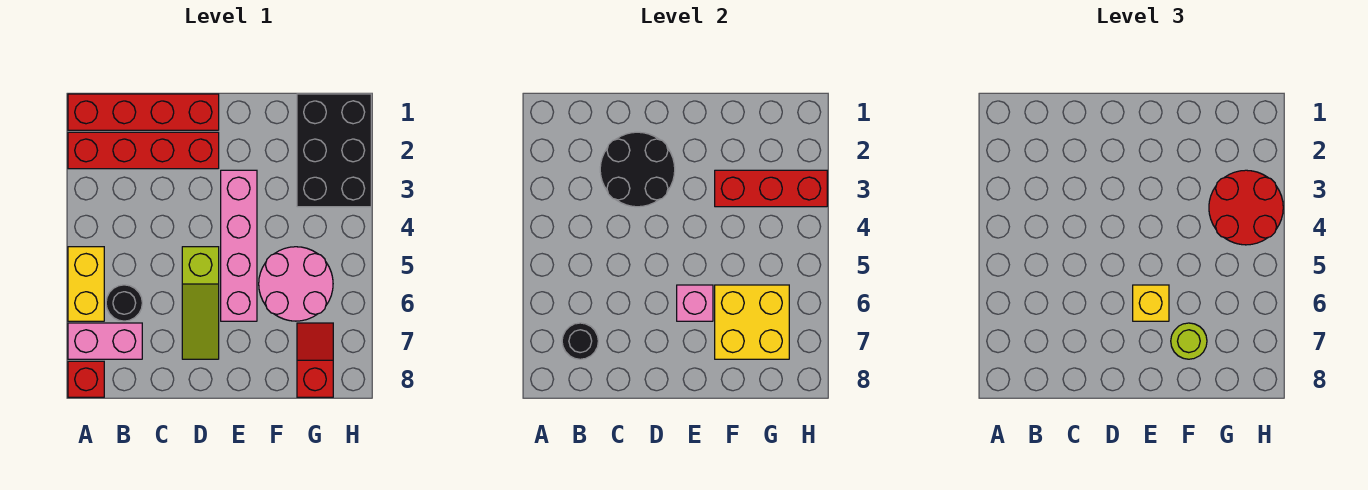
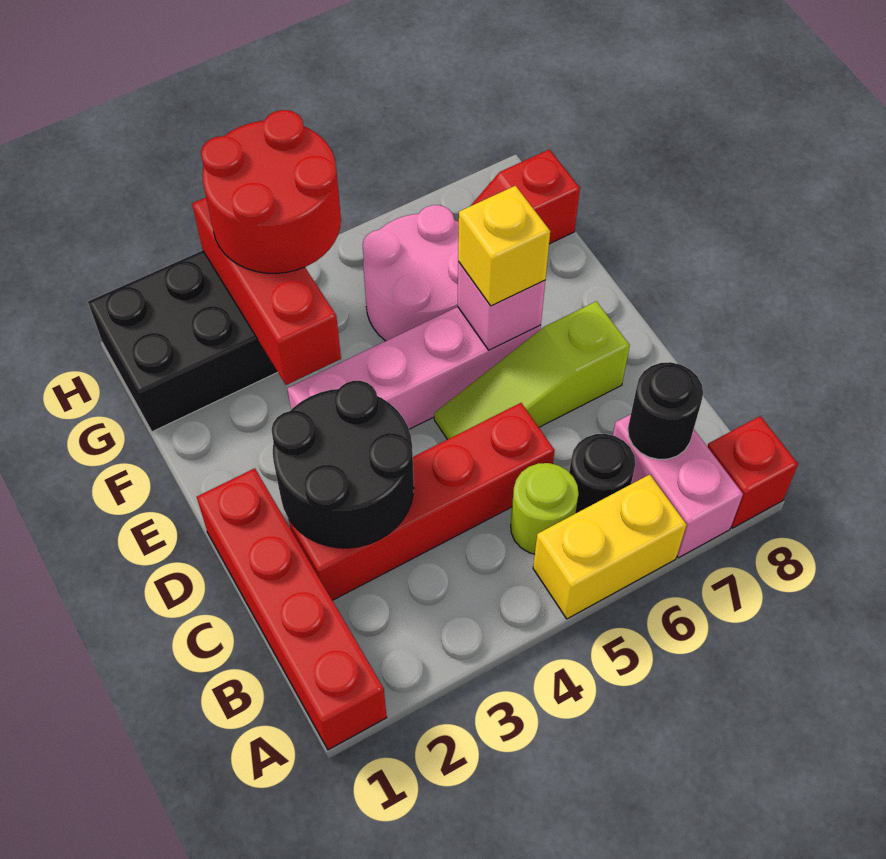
red brick A2:D2 level 1 -> red brick C2:C5 level 1
lime slope D5:D7 level 1 top 5 -> lime slope D5:D7 level 1 top 7
yellow brick F6:G7 level 2 -> none
lime round brick F7 level 3 -> lime round brick B5 level 1

